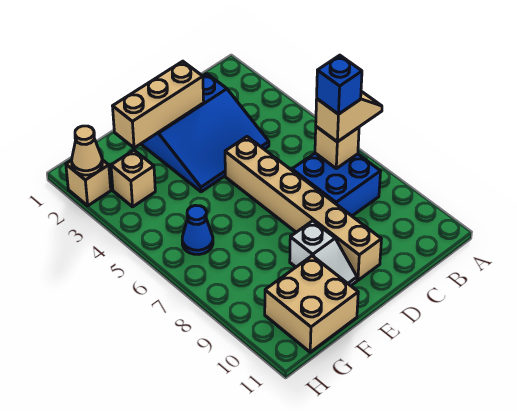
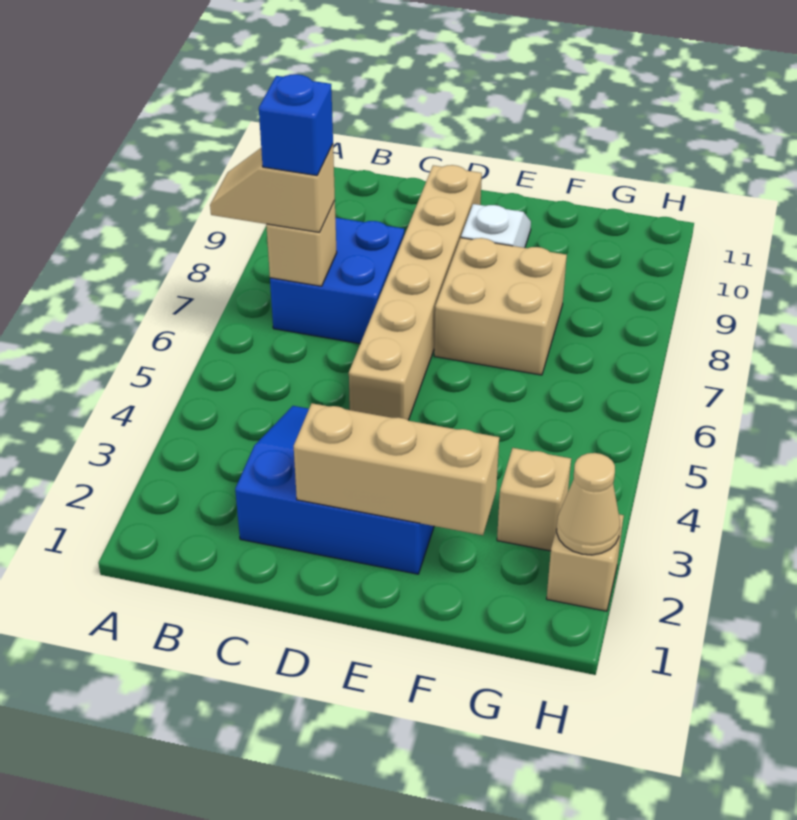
tan brick F10:G11 level 1 -> tan brick E7:F8 level 1
blue cone G6 level 1 -> none

